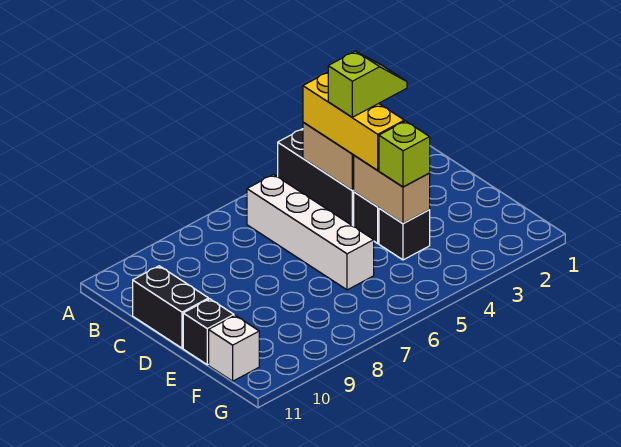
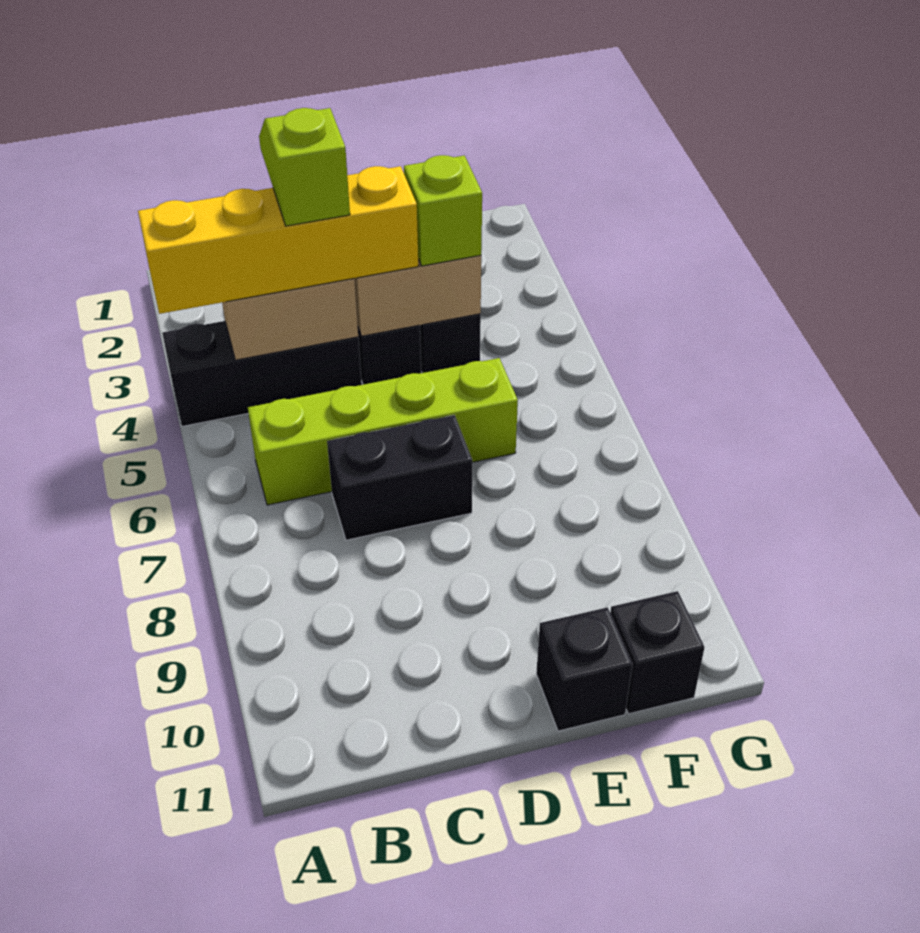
yellow brick B4:D4 level 3 -> yellow brick A4:D4 level 3
white brick B6:E6 level 1 -> lime brick B6:E6 level 1
black brick C11:D11 level 1 -> black brick C7:D7 level 1
white brick F11 level 1 -> black brick F11 level 1

